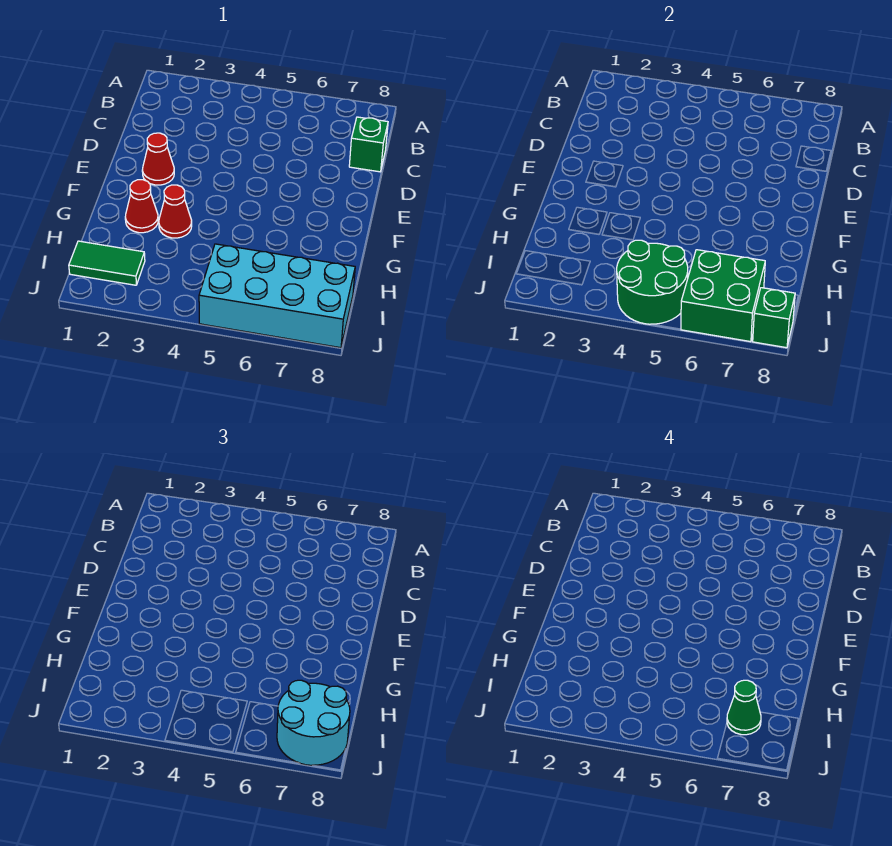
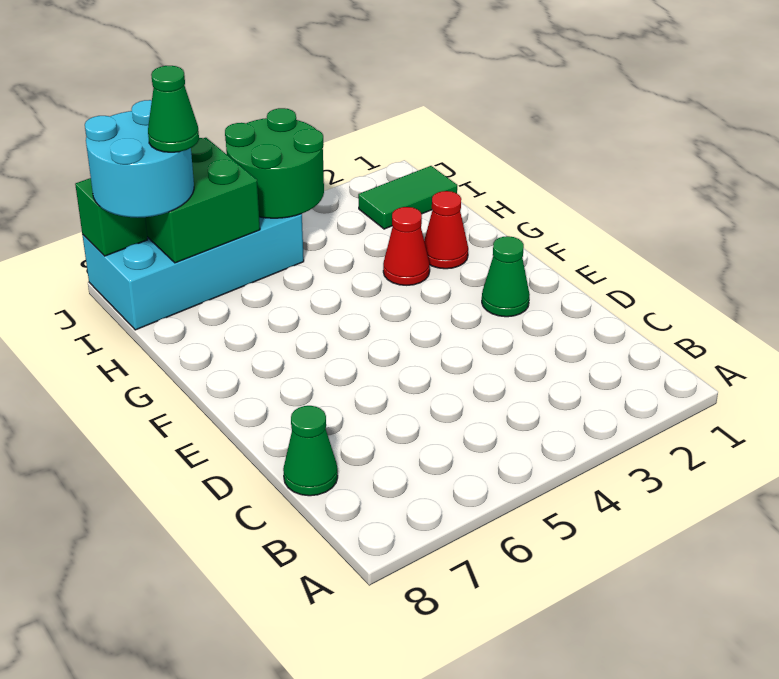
green brick C8 level 1 -> green cone C8 level 1
red cone E2 level 1 -> green cone E2 level 1

